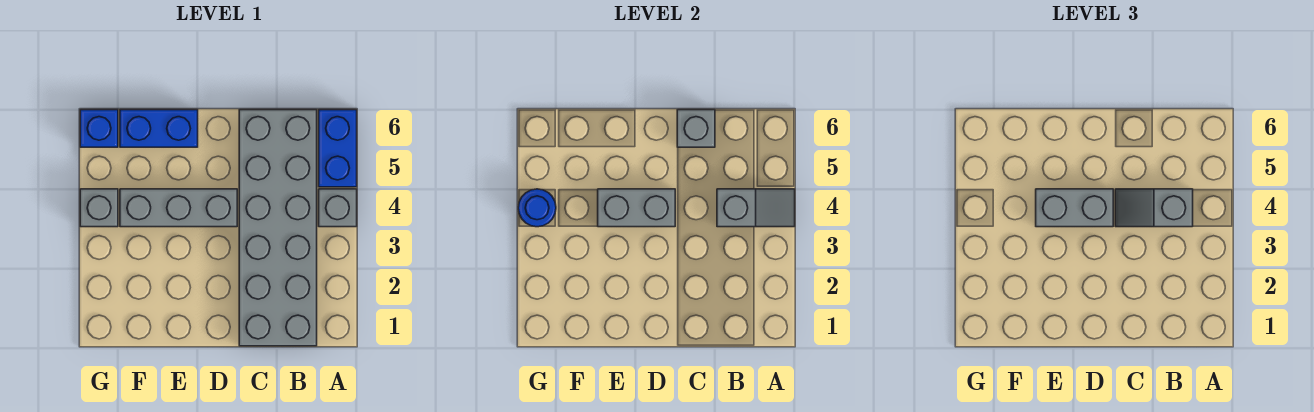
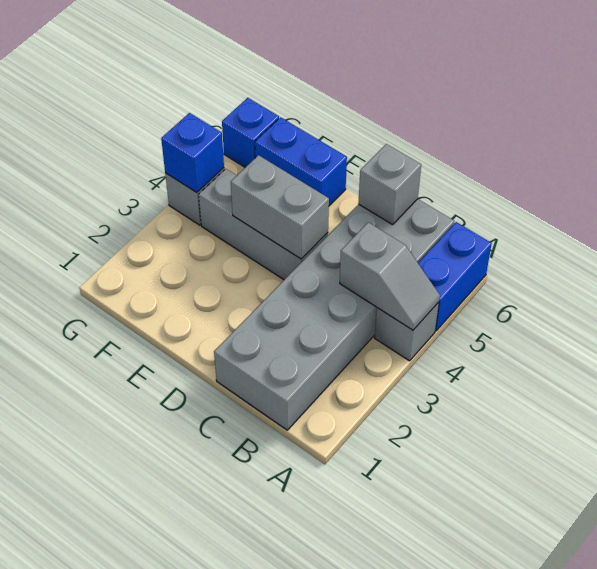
grey slope B4:C4 level 3 top B -> none
grey brick D4:E4 level 3 -> none
blue round brick G4 level 2 -> blue brick G4 level 2

